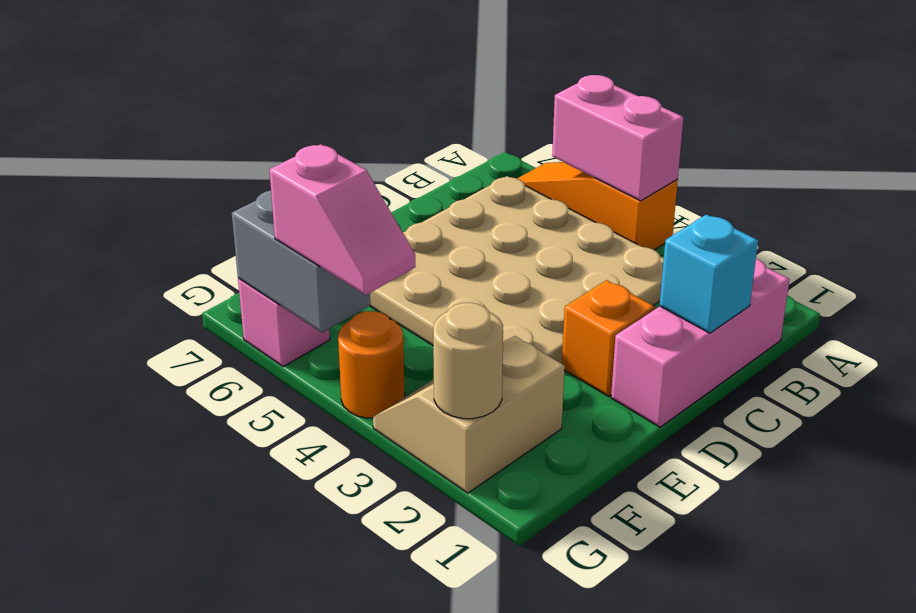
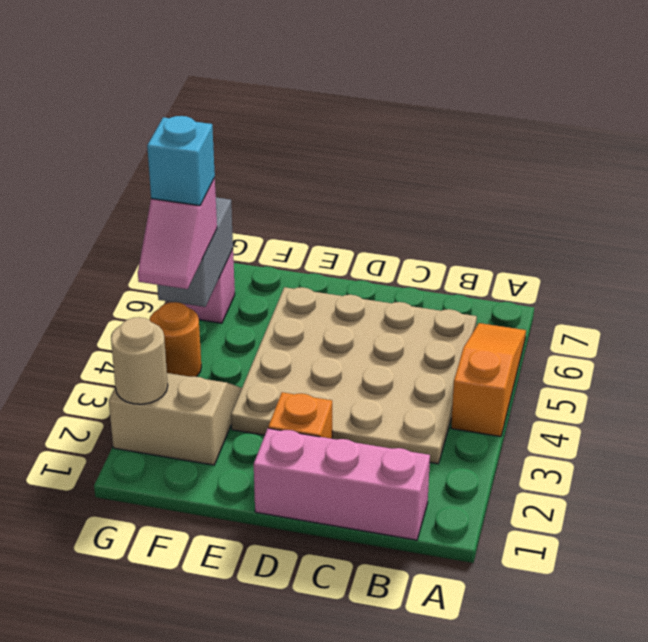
pink brick A4:A5 level 2 -> none
cyan brick C1 level 2 -> cyan brick G5 level 4

